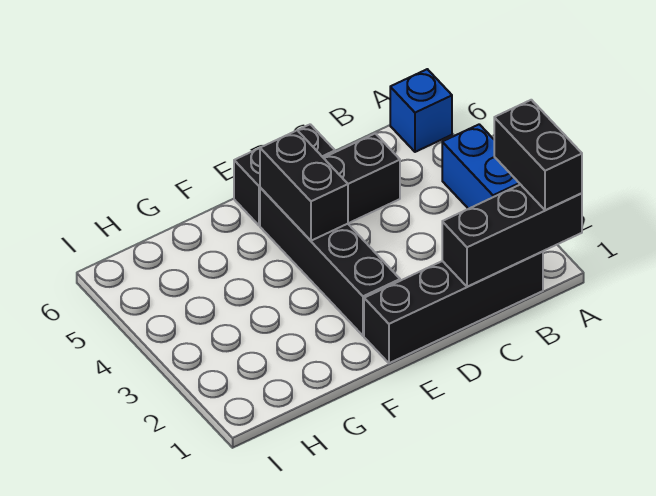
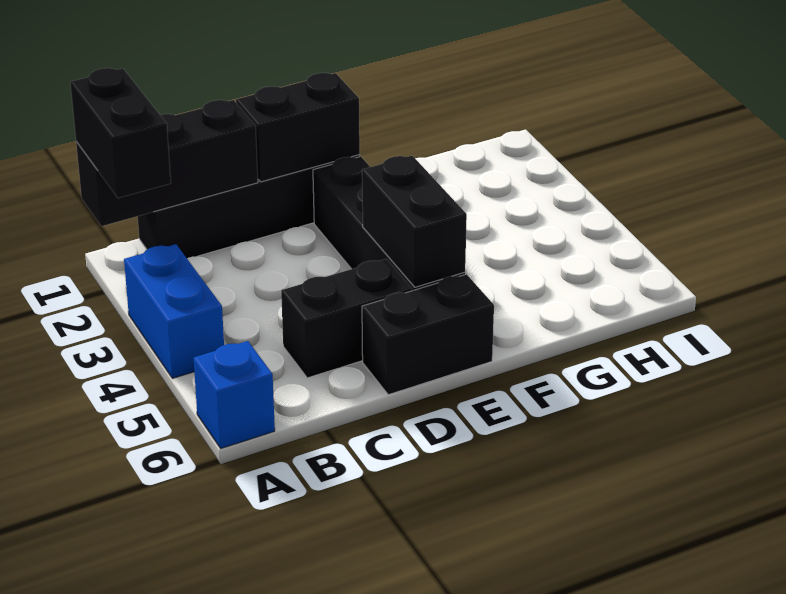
none -> black brick D1:E1 level 2

